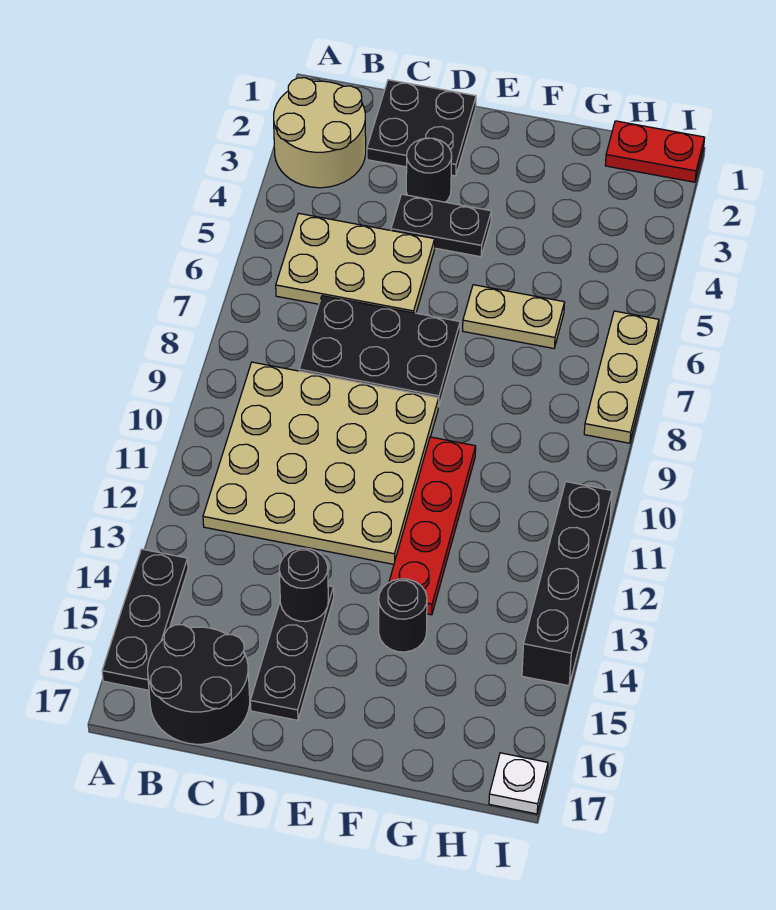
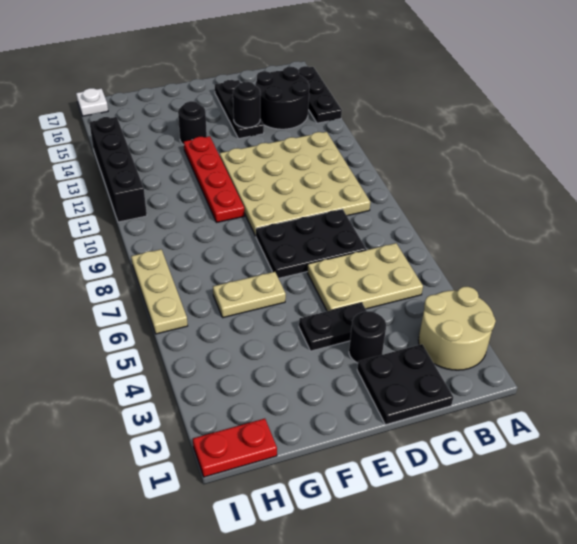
black round brick B16:C17 level 1 -> black round brick B14:C15 level 1

